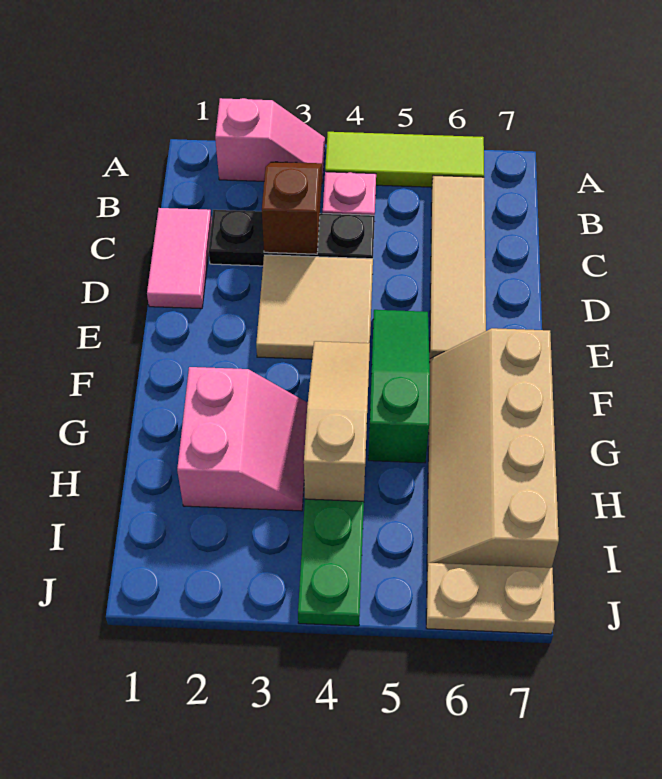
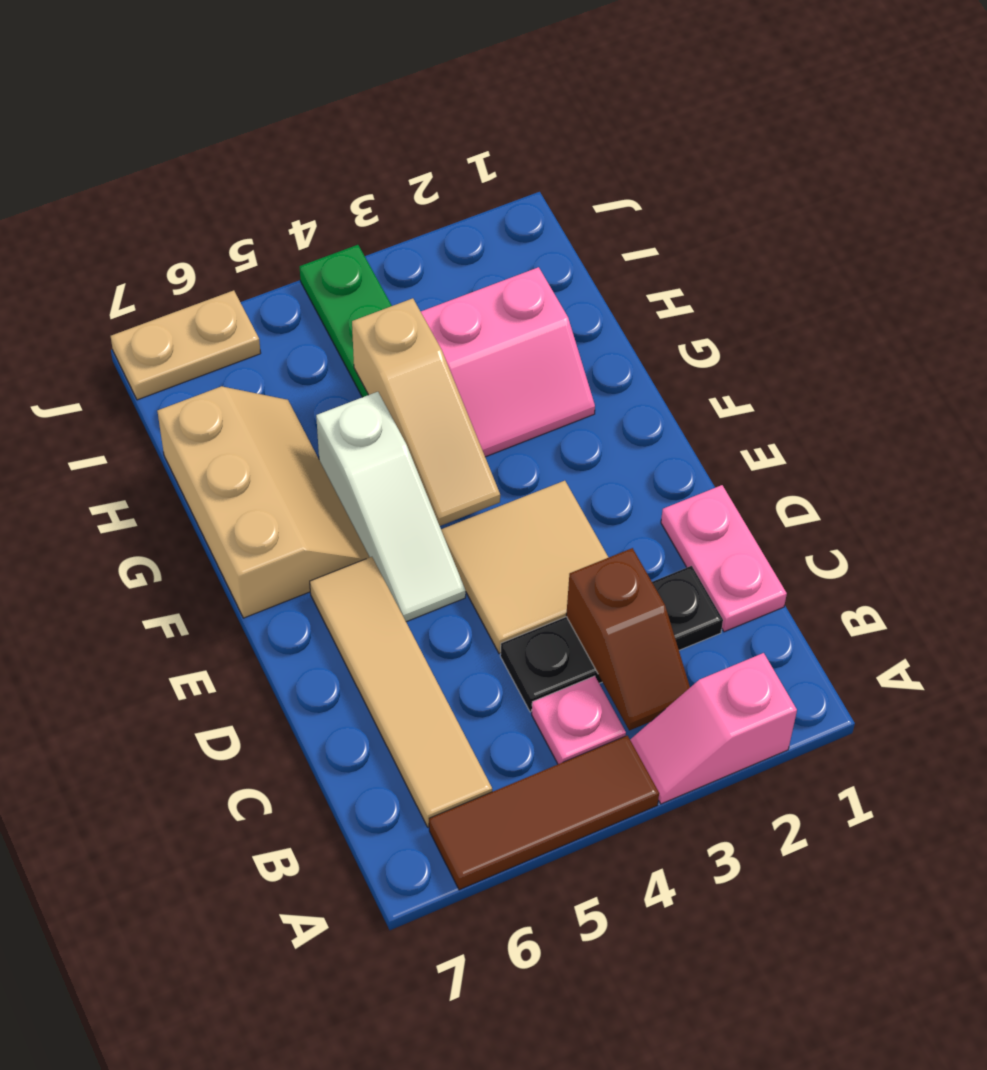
lime tile A4:A6 level 1 -> brown tile A4:A6 level 1
pink tile C1:D1 level 1 -> pink plate C1:D1 level 1
green slope E5:G5 level 1 top G -> white slope E5:G5 level 1 top G
tan slope F6:I7 level 1 top 7 -> tan slope F6:H7 level 1 top 7
pink slope G2:H3 level 1 top 2 -> pink slope G2:H3 level 1 top H

